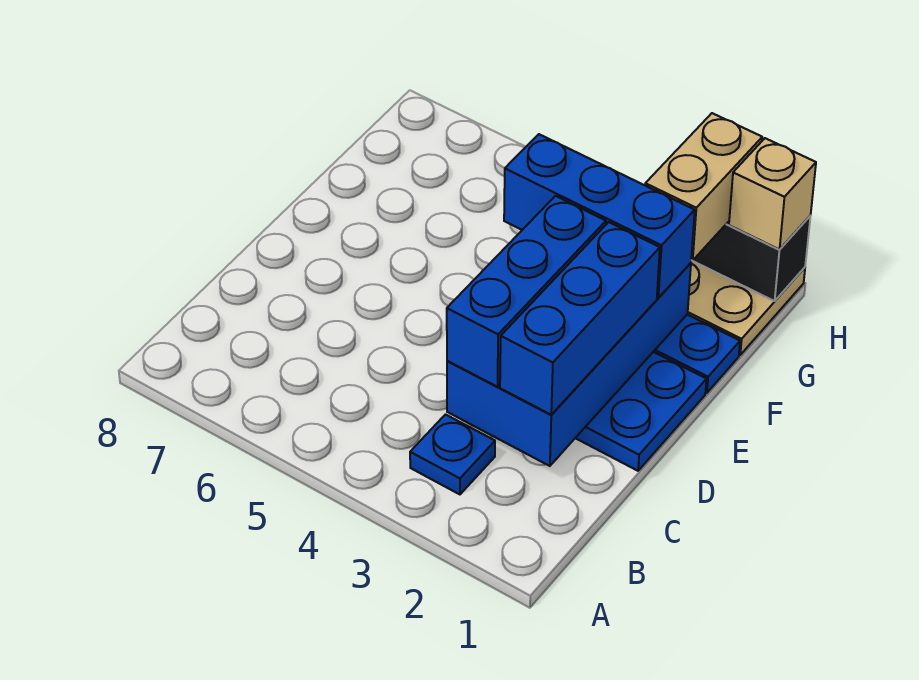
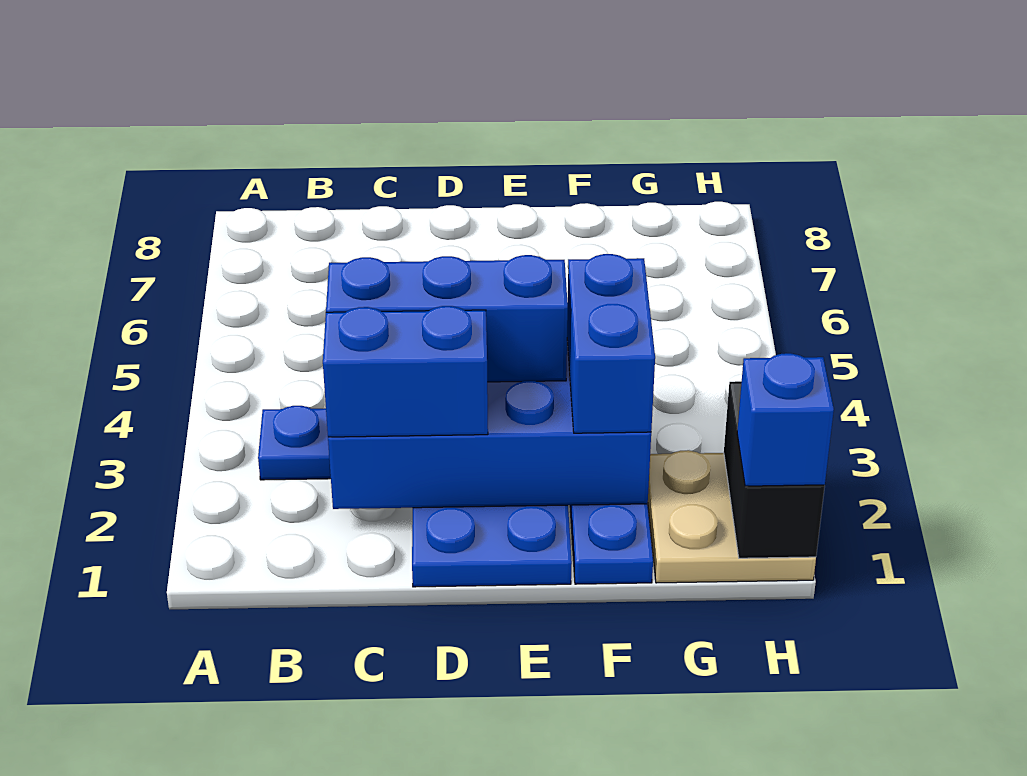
blue brick C2:E2 level 3 -> blue brick C2:D2 level 3
blue brick F2:F4 level 3 -> blue brick F2:F3 level 3
tan brick G2:H2 level 3 -> none
tan brick H1 level 3 -> blue brick H1 level 3

